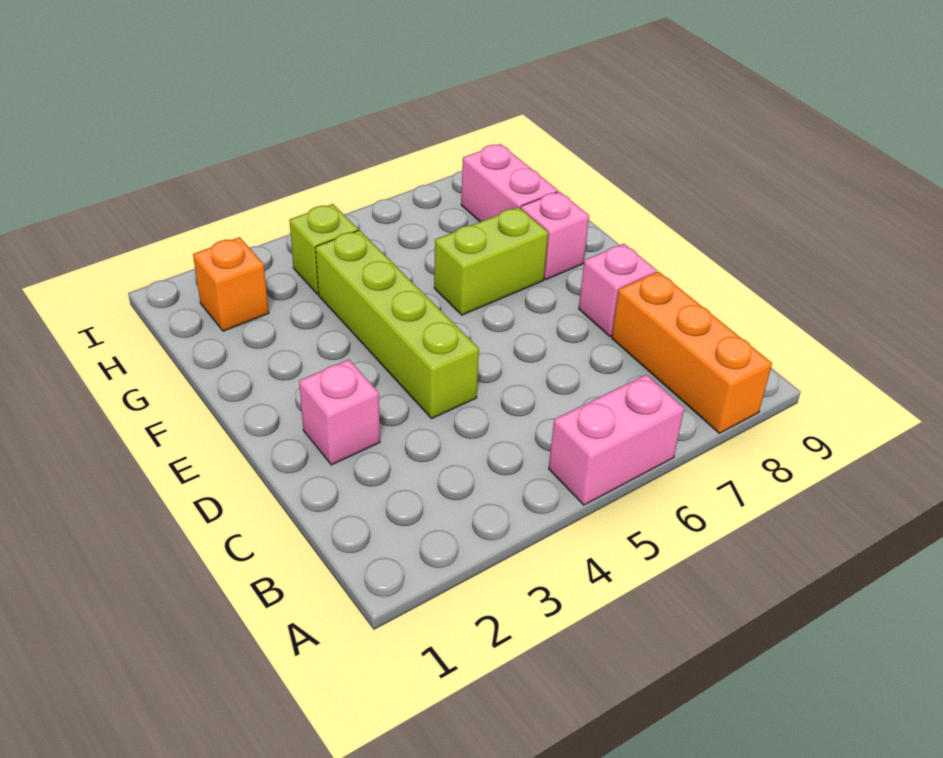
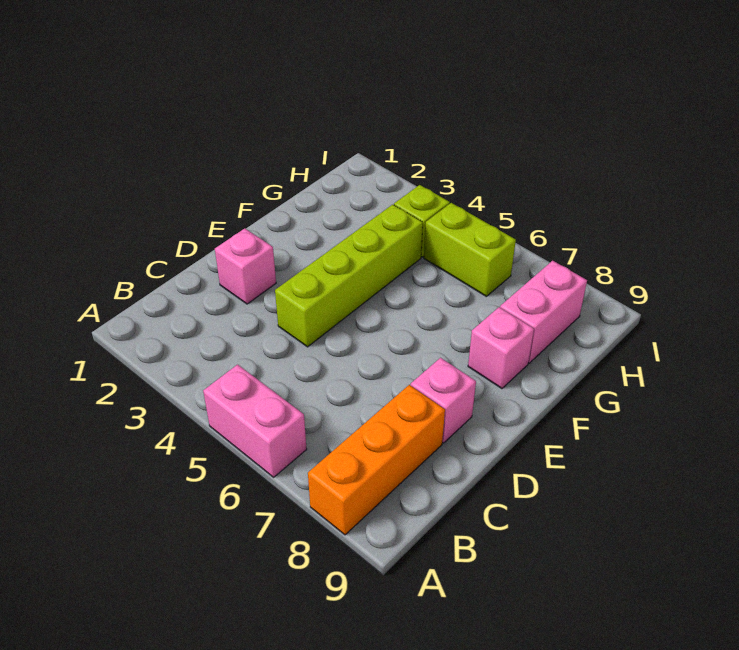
lime brick F6:F7 level 1 -> lime brick H5:H6 level 1
orange brick H2 level 1 -> none

